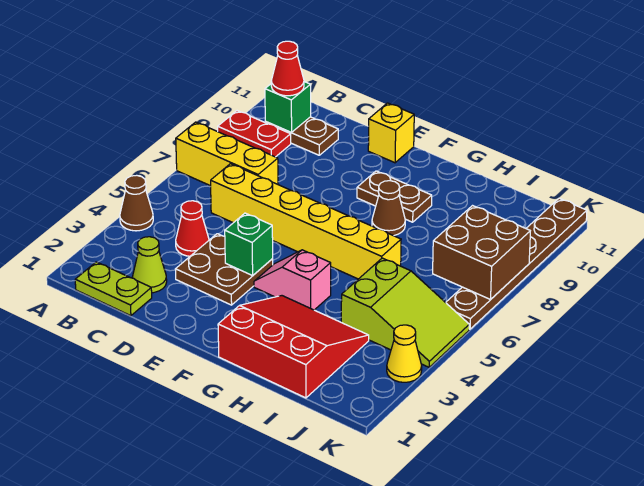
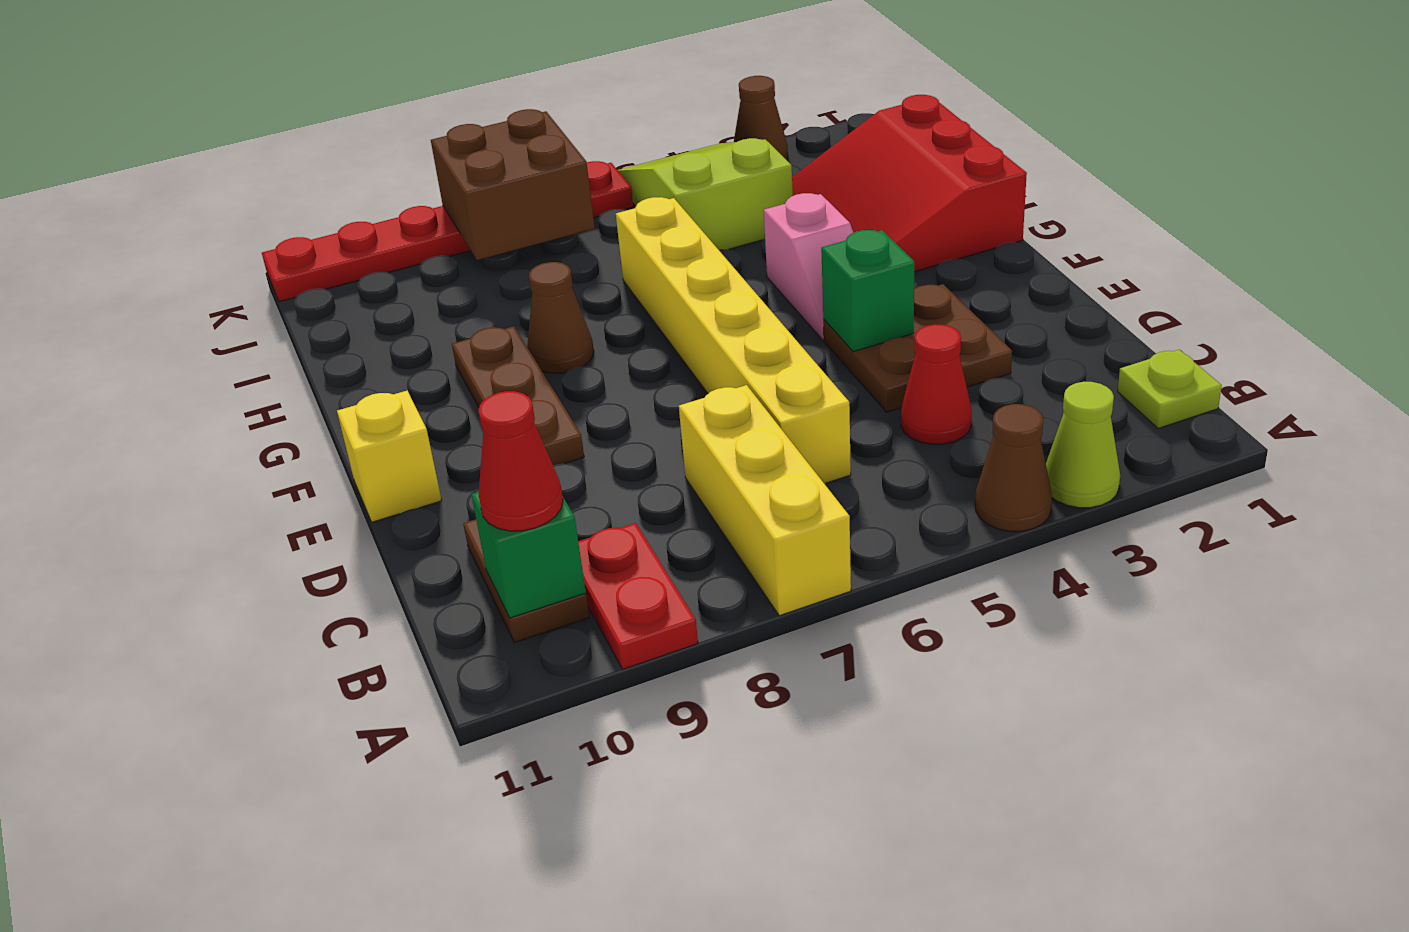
lime plate B1:C1 level 1 -> lime plate B1 level 1
lime cone C2 level 1 -> lime cone A3 level 1
brown plate F9:G9 level 1 -> brown plate E9:G9 level 1
yellow cone K3 level 1 -> brown cone K3 level 1
brown plate K6:K11 level 1 -> red plate K6:K11 level 1

